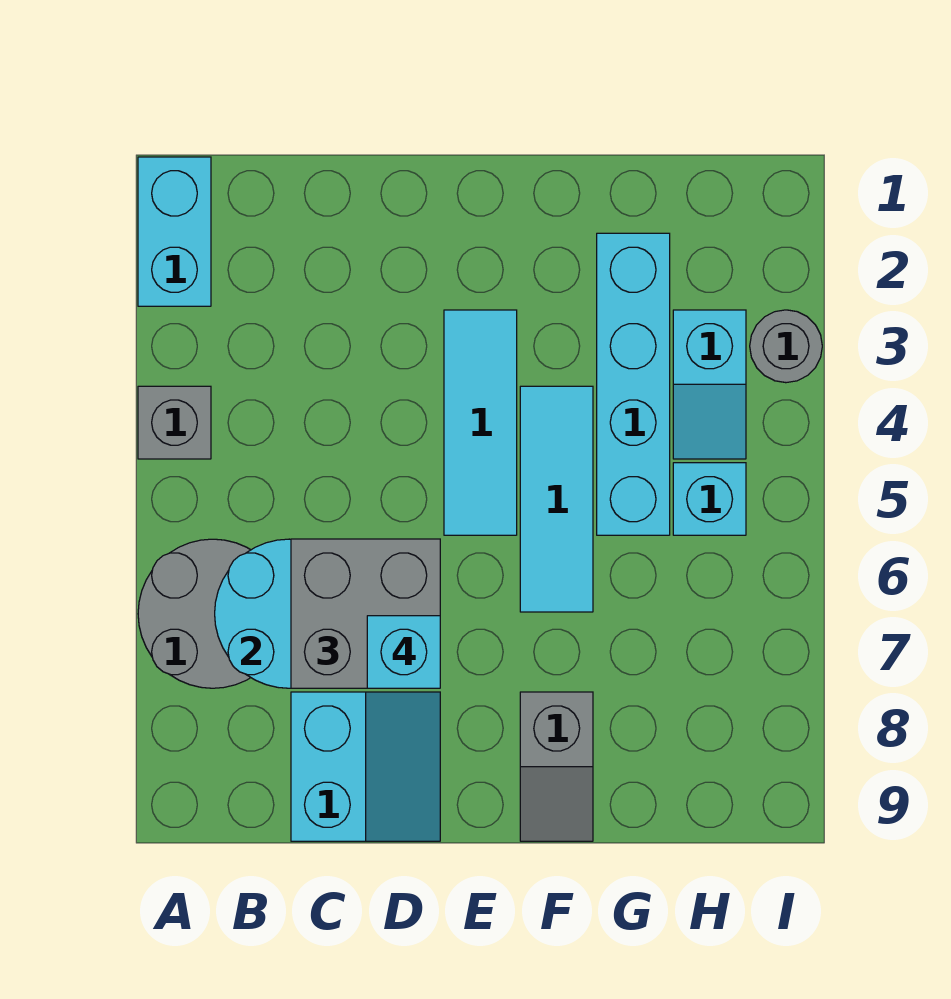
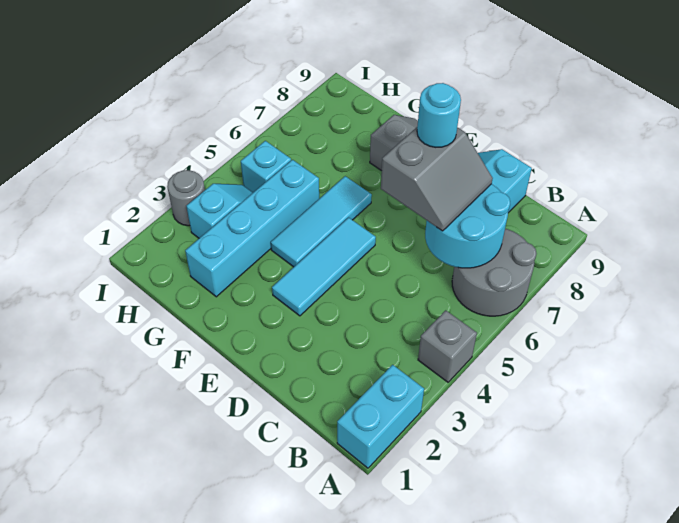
grey brick C6:D7 level 3 -> grey slope C6:D7 level 3 top D
cyan brick D7 level 4 -> cyan round brick D7 level 4

